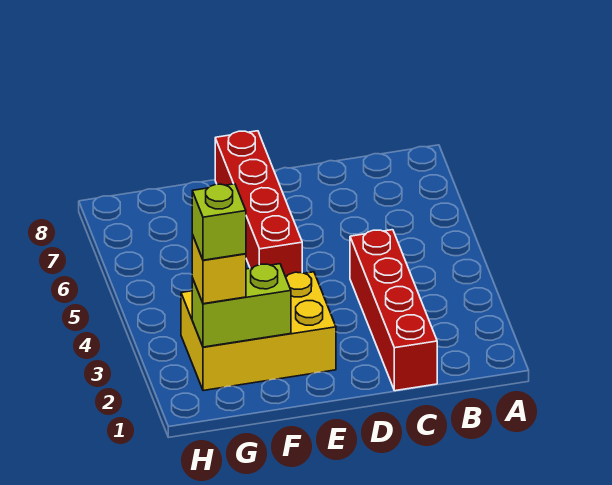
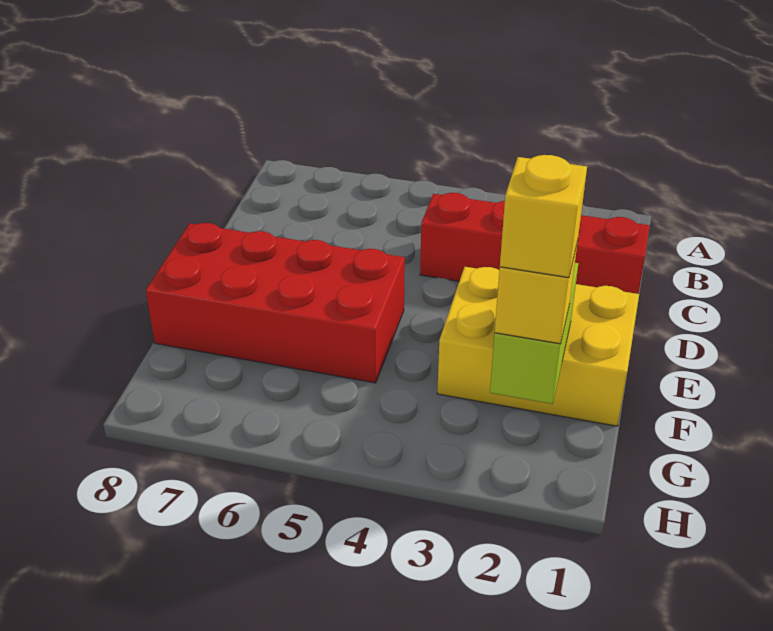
yellow brick E2:G3 level 1 -> yellow brick E1:F3 level 1
red brick E5:E8 level 1 -> red brick E5:F8 level 1
lime brick G2 level 4 -> yellow brick G2 level 4

